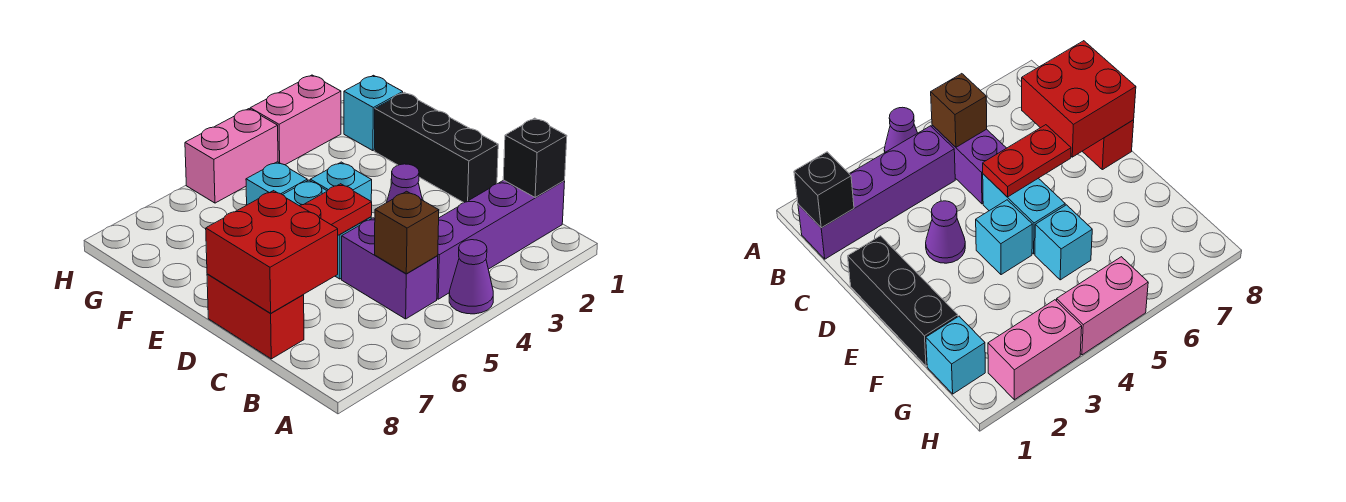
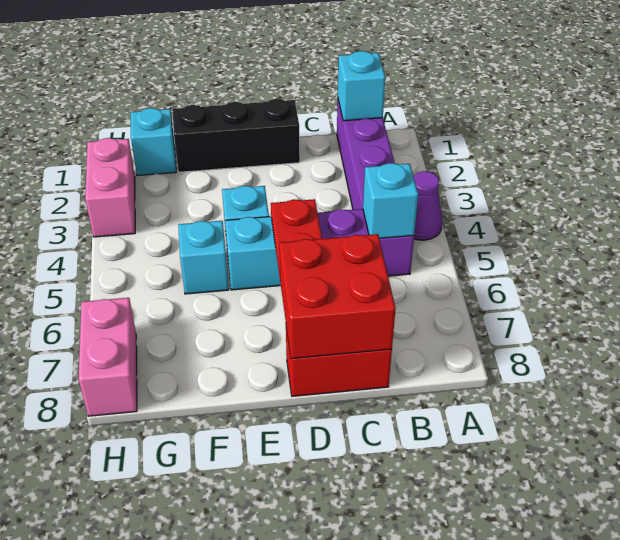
black brick B1 level 2 -> cyan brick B1 level 2
brown brick B5 level 2 -> cyan brick B5 level 2
purple cone D3 level 1 -> none
pink brick H4:H5 level 1 -> pink brick H7:H8 level 1

